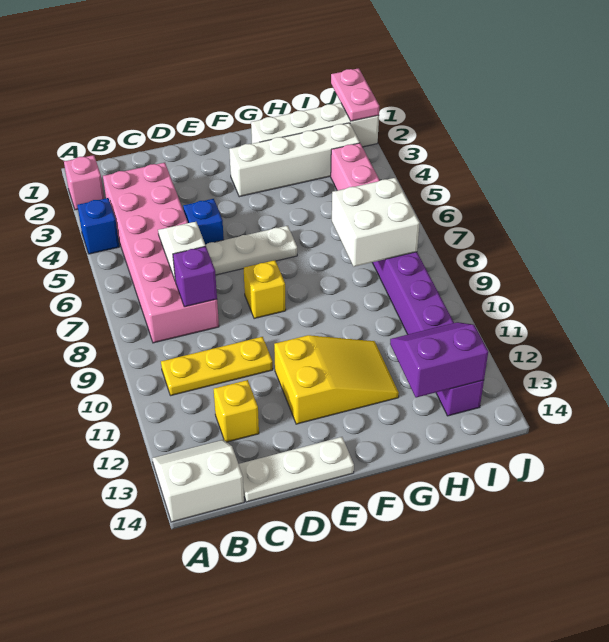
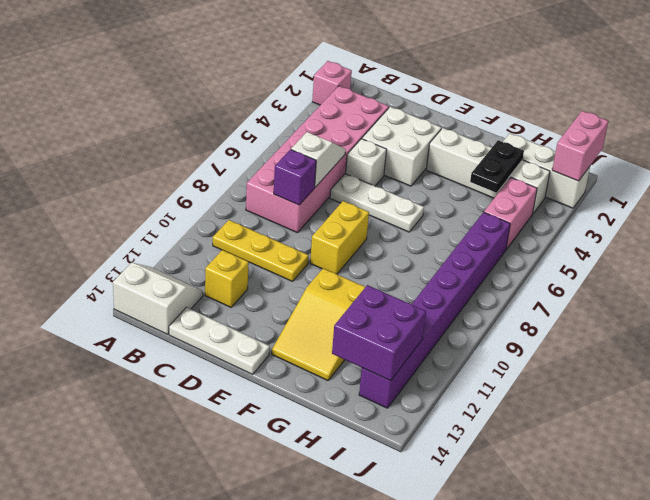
blue brick A4 level 1 -> none
blue brick D5 level 1 -> white brick D5 level 1
yellow brick E8 level 1 -> yellow brick E8:E9 level 1
yellow slope E11:G12 level 1 top E -> yellow slope F11:G13 level 1 top 11
white brick G2:J2 level 1 -> white brick H2:J2 level 1
none -> black plate H3:H4 level 2
white brick H7:I8 level 2 -> white brick D3:E4 level 1
purple slope H12:I13 level 2 top 13 -> purple brick H12:I13 level 2
pink plate J1:J2 level 2 -> pink brick J1:J2 level 2

